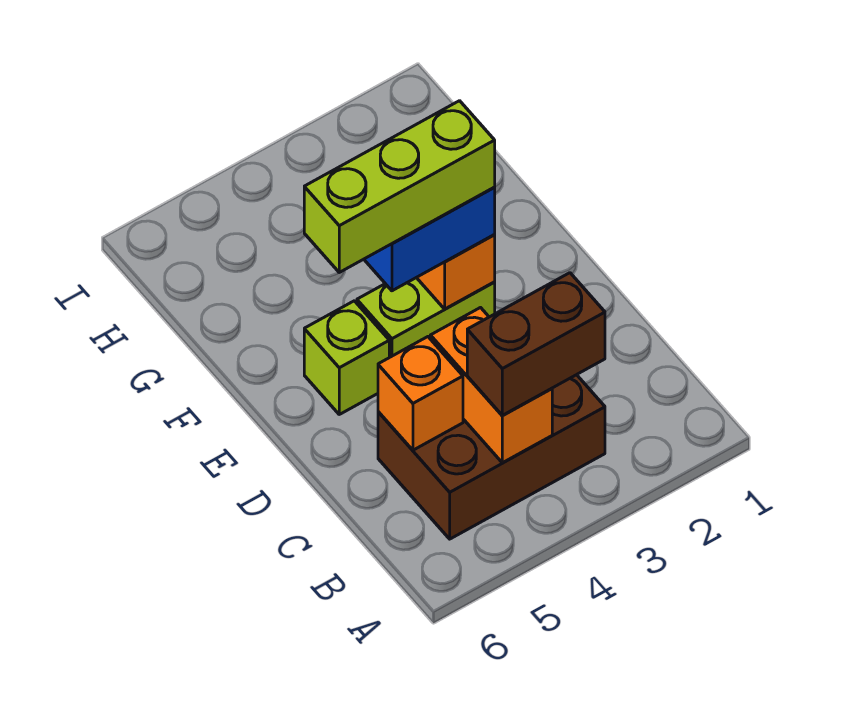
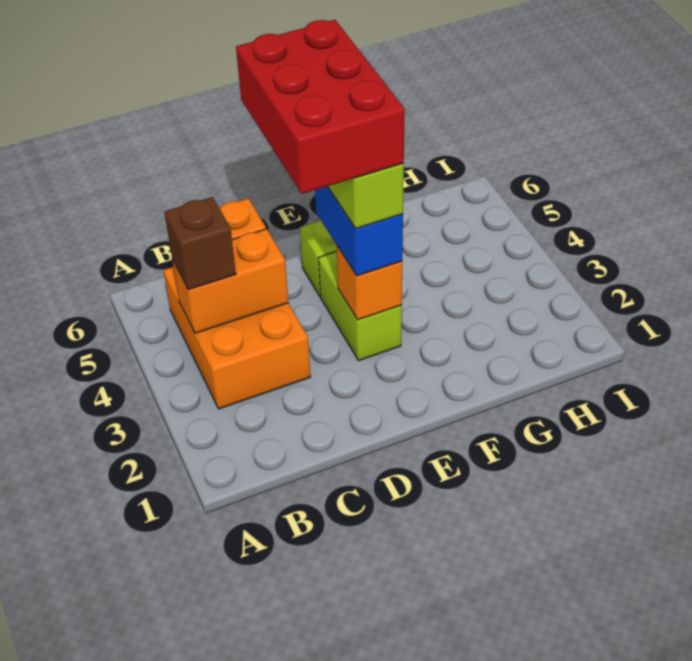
brown brick B3:C5 level 1 -> orange brick B3:C5 level 1
brown brick B3:B4 level 3 -> brown brick B4 level 3
none -> red brick D3:E5 level 5

